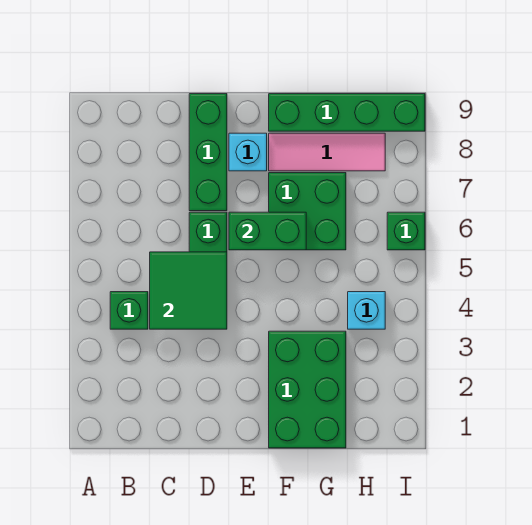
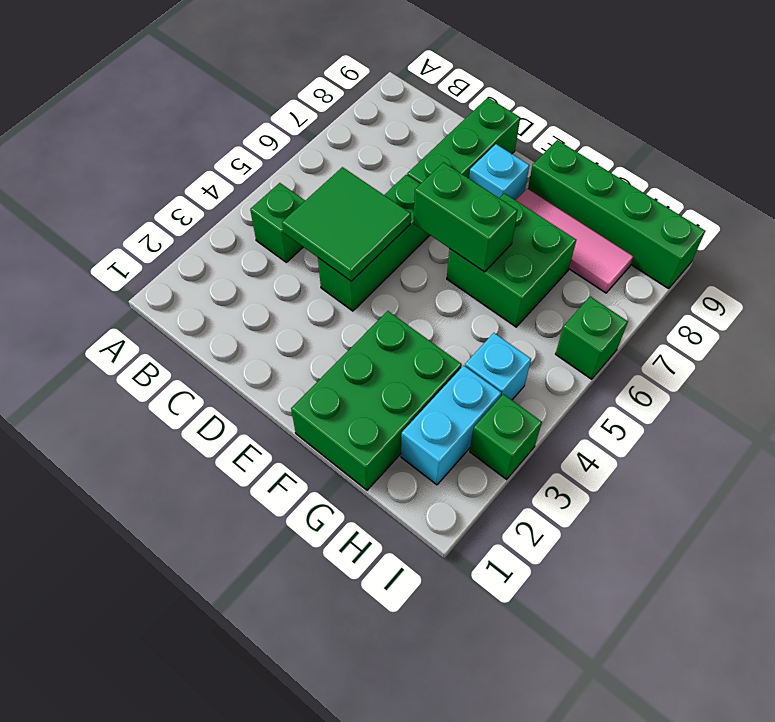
none -> cyan brick H2:H3 level 1
none -> green brick I3 level 1

